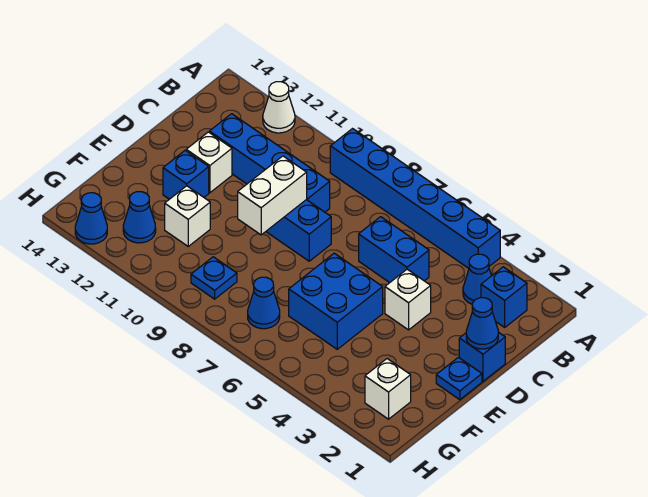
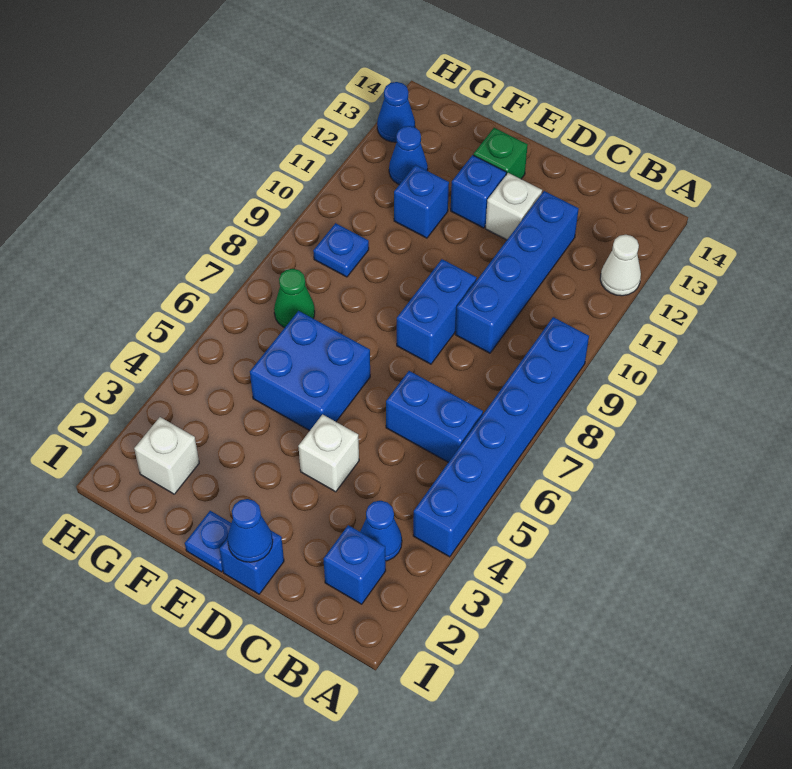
blue brick C5:C6 level 1 -> blue brick B6:C6 level 1
white brick D9:E9 level 2 -> none
none -> green brick E13 level 1
white brick F11 level 1 -> blue brick F11 level 1
blue cone G7 level 1 -> green cone G7 level 1

